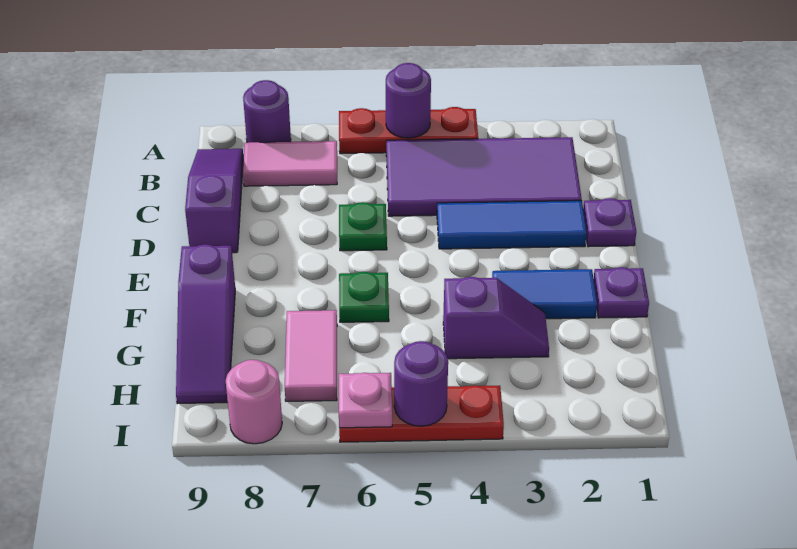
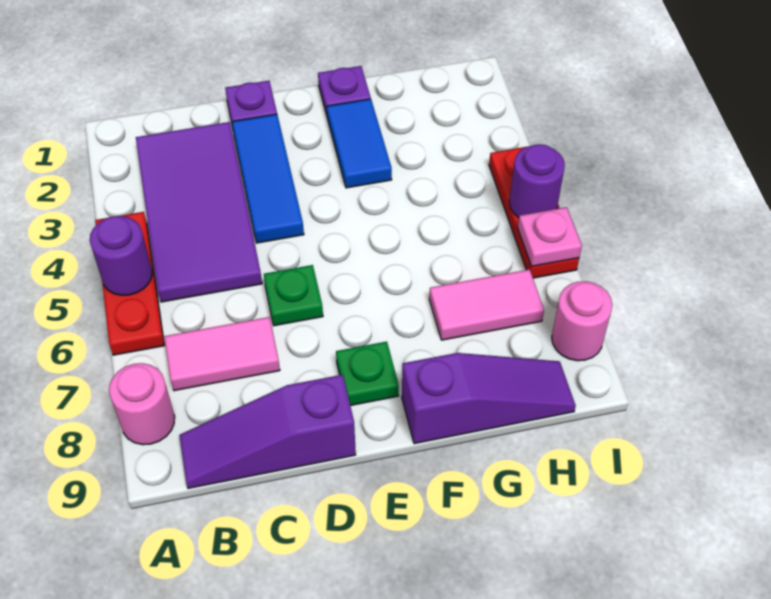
purple round brick A8 level 1 -> pink round brick A8 level 1
pink tile B7:B8 level 1 -> pink tile B7:C7 level 1
green plate F6 level 1 -> green plate E8 level 1
purple slope G3:G4 level 1 top 4 -> none

